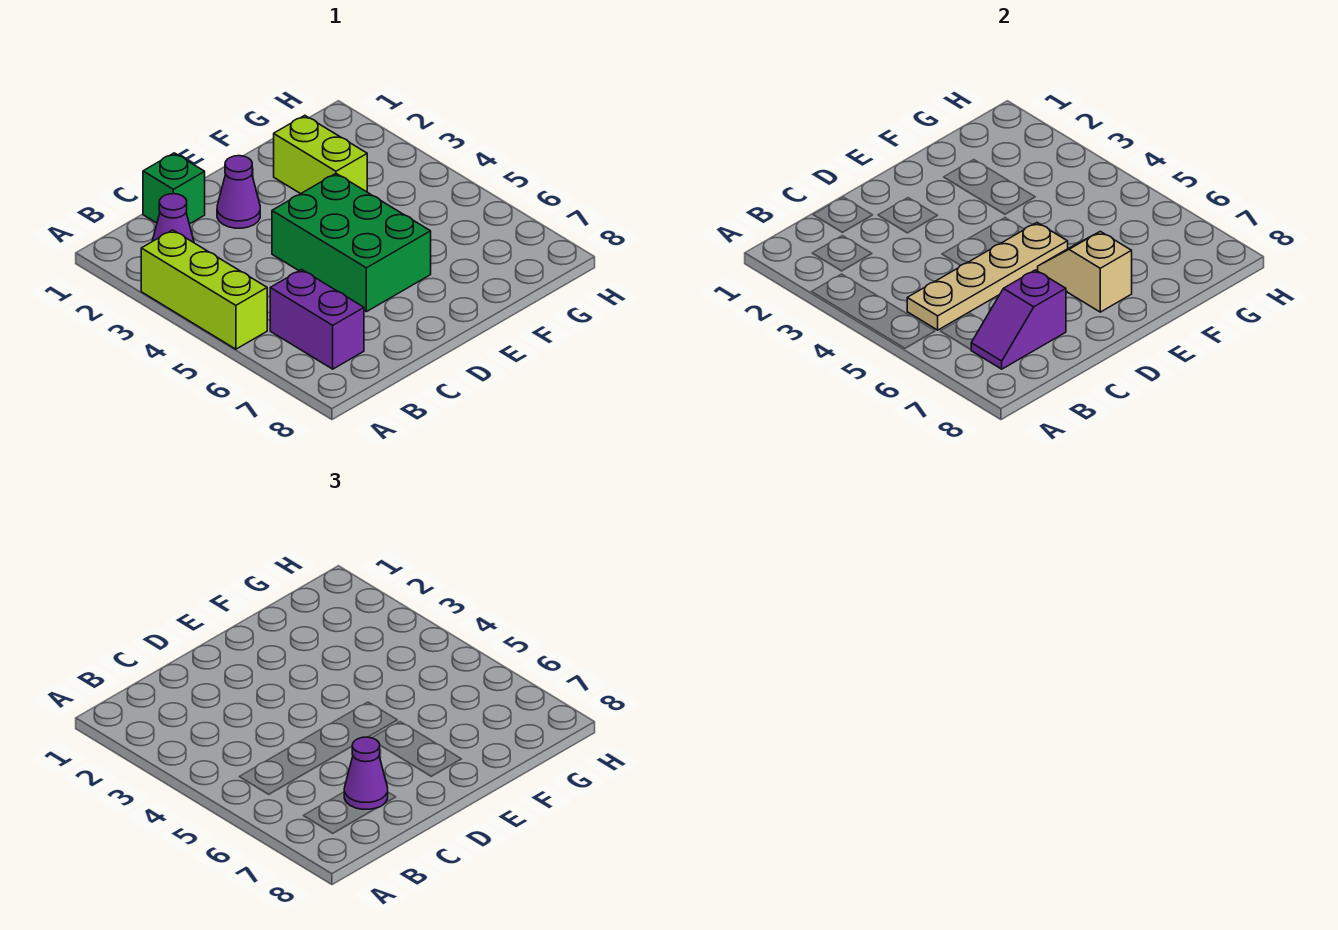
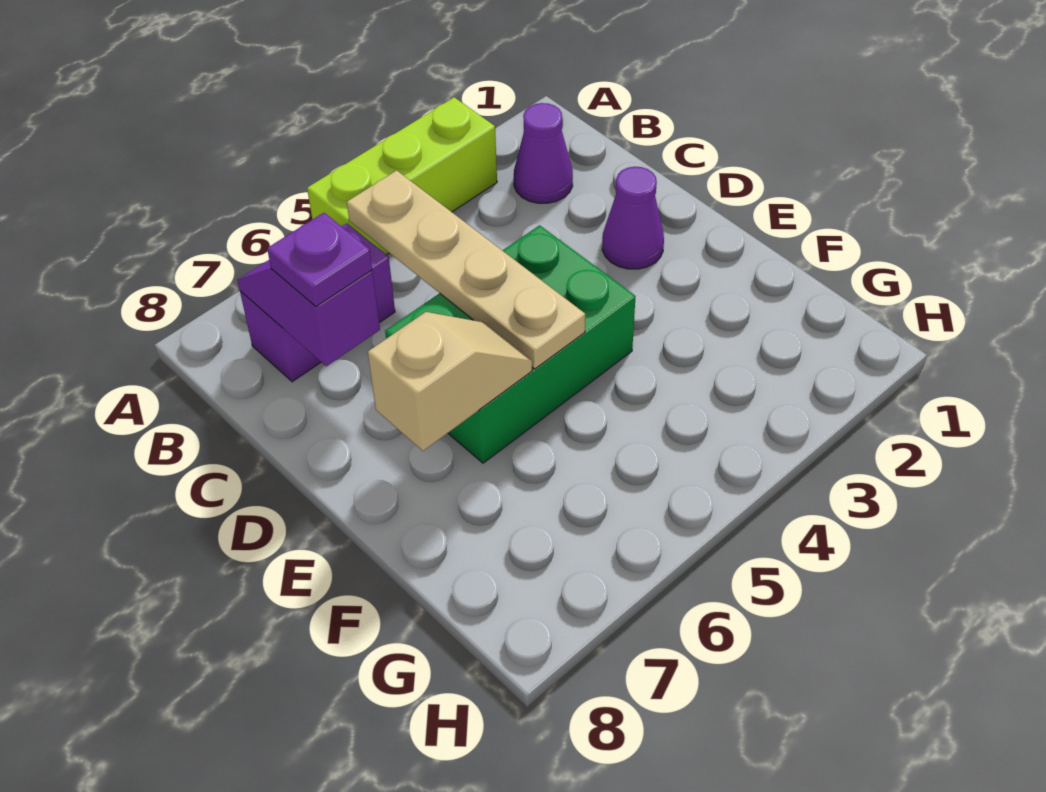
green brick C1 level 1 -> none
purple cone C7 level 3 -> purple plate C7 level 3
lime brick F2:F3 level 1 -> none

